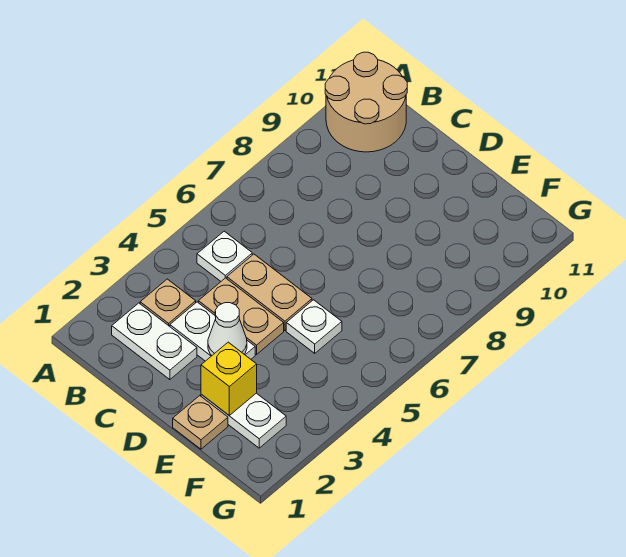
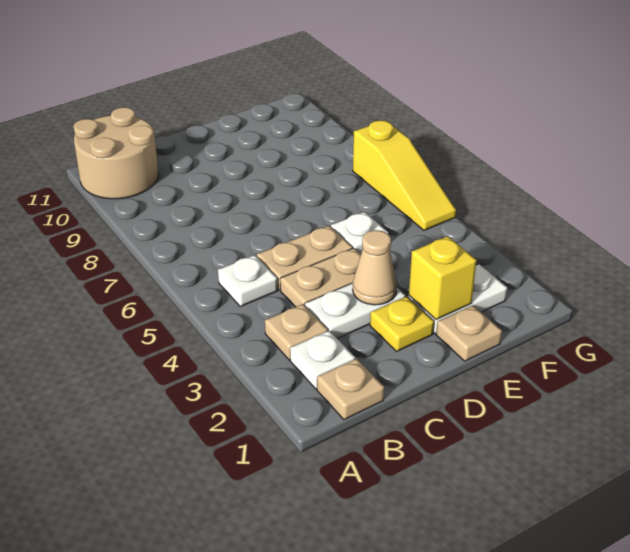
none -> tan plate B1 level 1
white plate B2:C2 level 1 -> white plate B2 level 1
none -> yellow plate D2 level 1
white cone D3 level 2 -> tan cone D3 level 2
none -> yellow slope G5:G7 level 1 top 7

